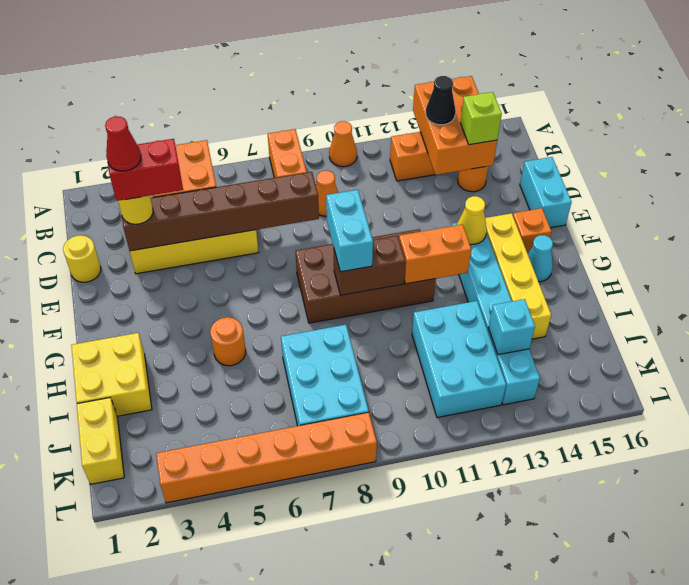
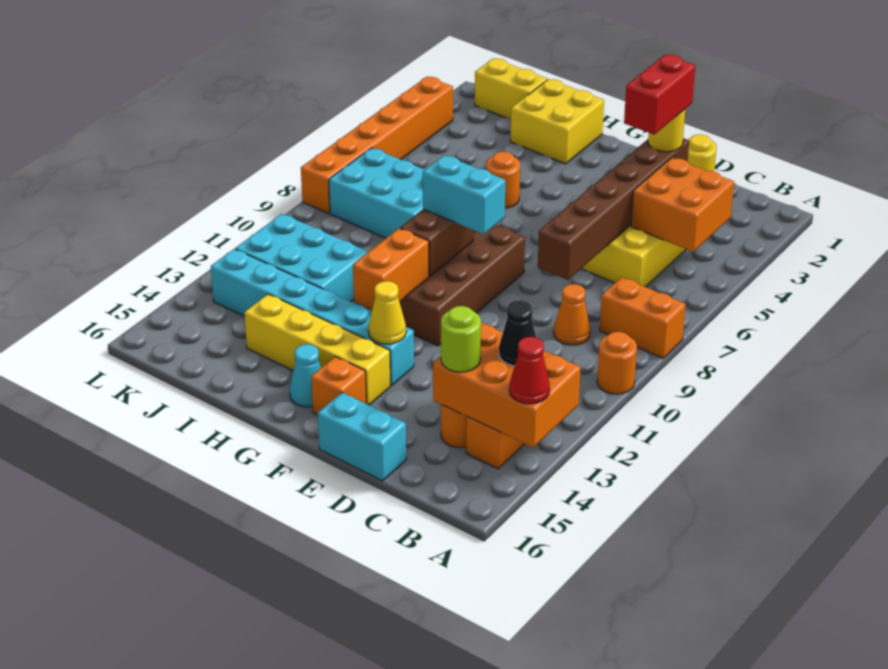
orange cone A10 level 1 -> orange round brick A10 level 1
lime brick C14 level 3 -> lime round brick C14 level 3
red cone D3 level 5 -> red cone A14 level 3
cyan brick J13 level 2 -> none

